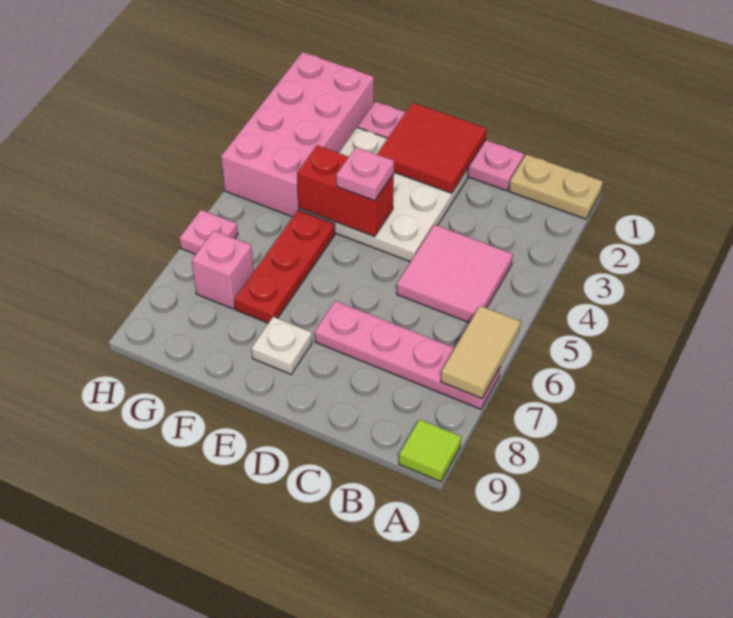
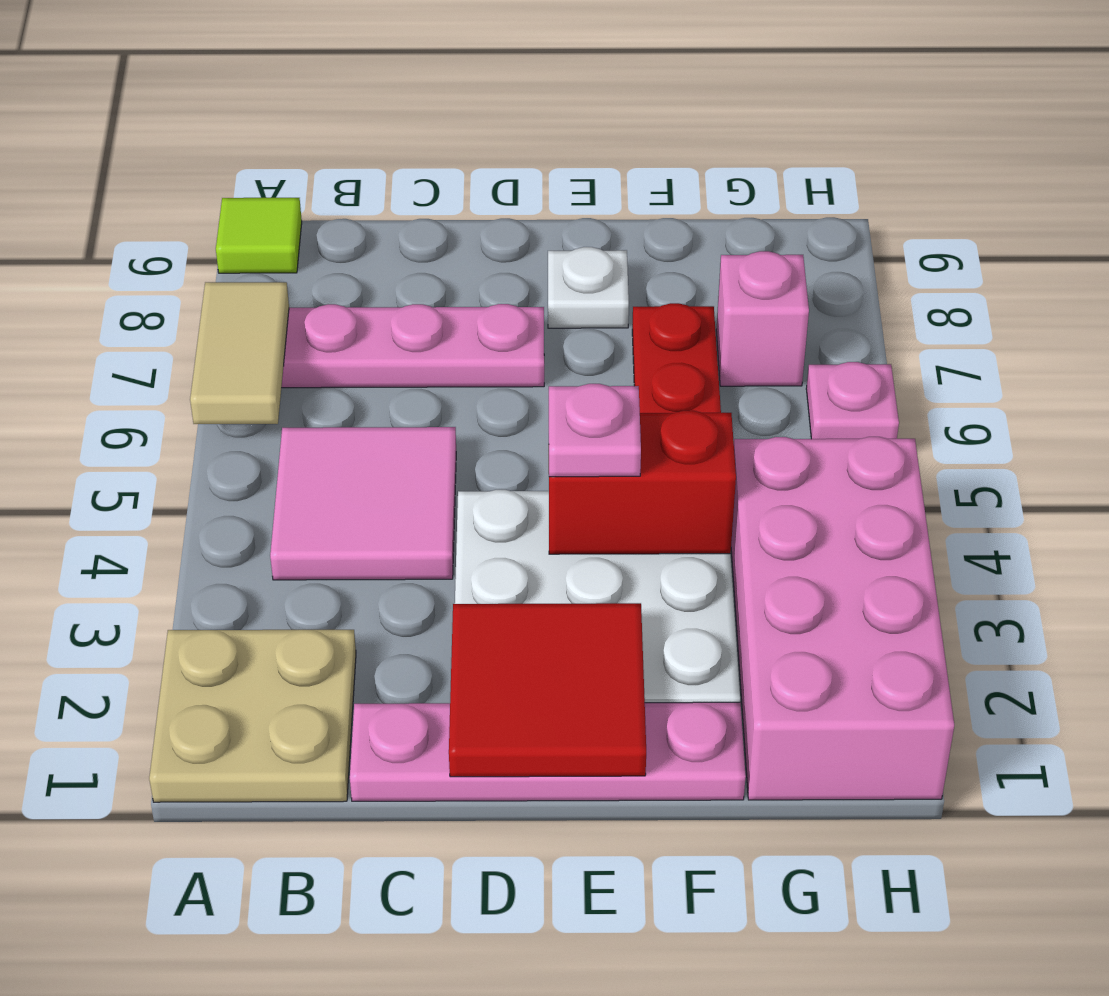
tan plate A1:B1 level 1 -> tan plate A1:B2 level 1

